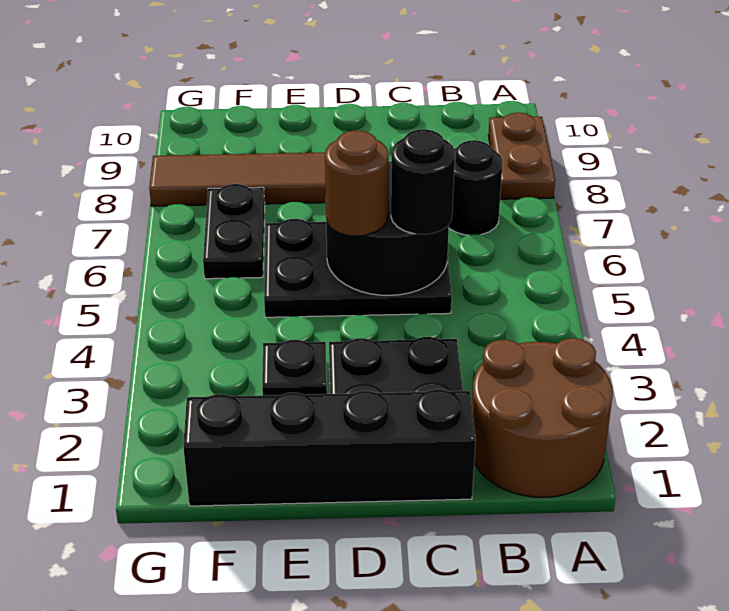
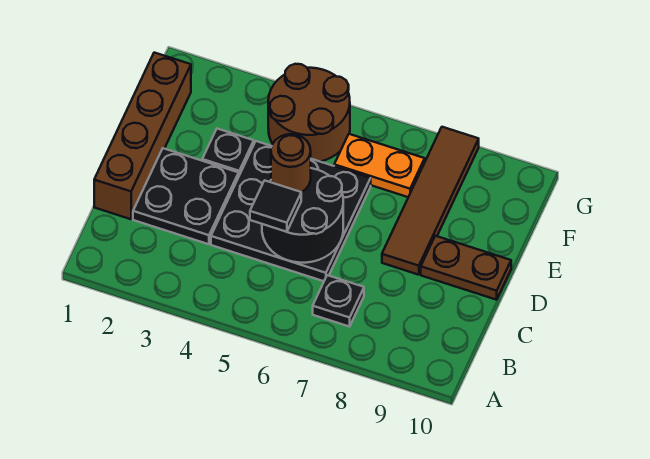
brown round brick A1:B2 level 1 -> brown round brick F4:G5 level 1
brown plate A8:A9 level 1 -> brown plate D9:D10 level 1
black round brick B7 level 1 -> black plate B7 level 1
black brick C1:F1 level 1 -> brown brick C1:F1 level 1
black plate C5:E6 level 1 -> black plate C4:E6 level 1
black round brick C5 level 3 -> black tile C5 level 3
black plate F6:F7 level 1 -> orange plate F6:F7 level 1

